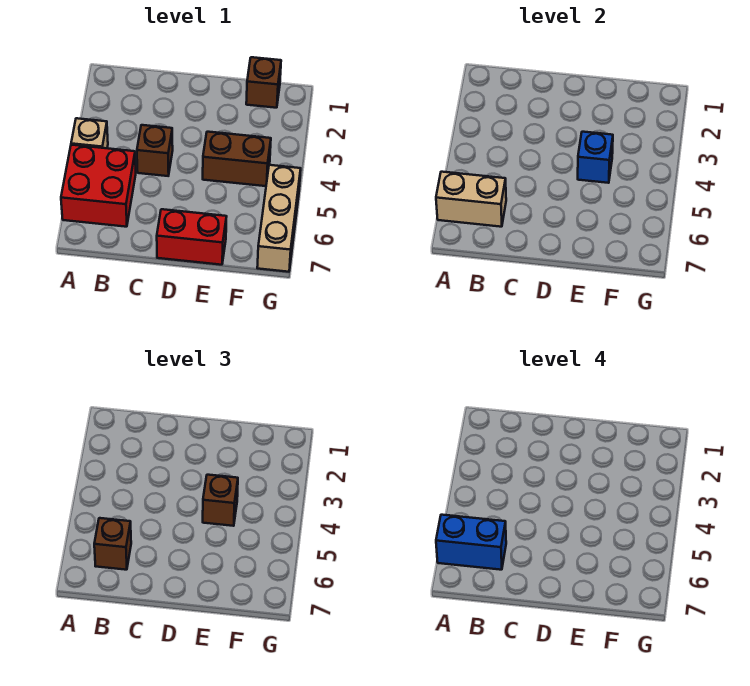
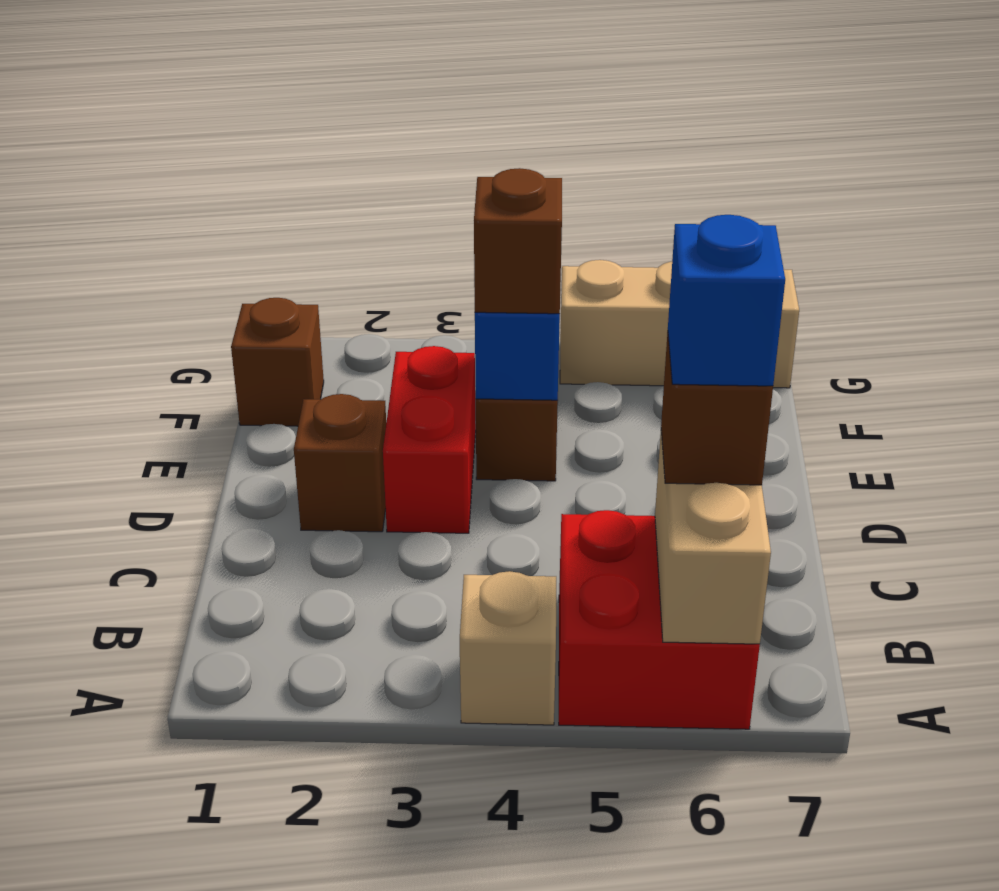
blue brick A6:B6 level 4 -> blue brick B6 level 4
brown brick C4 level 1 -> brown brick D2 level 1
red brick D7:E7 level 1 -> red brick D3:E3 level 1

